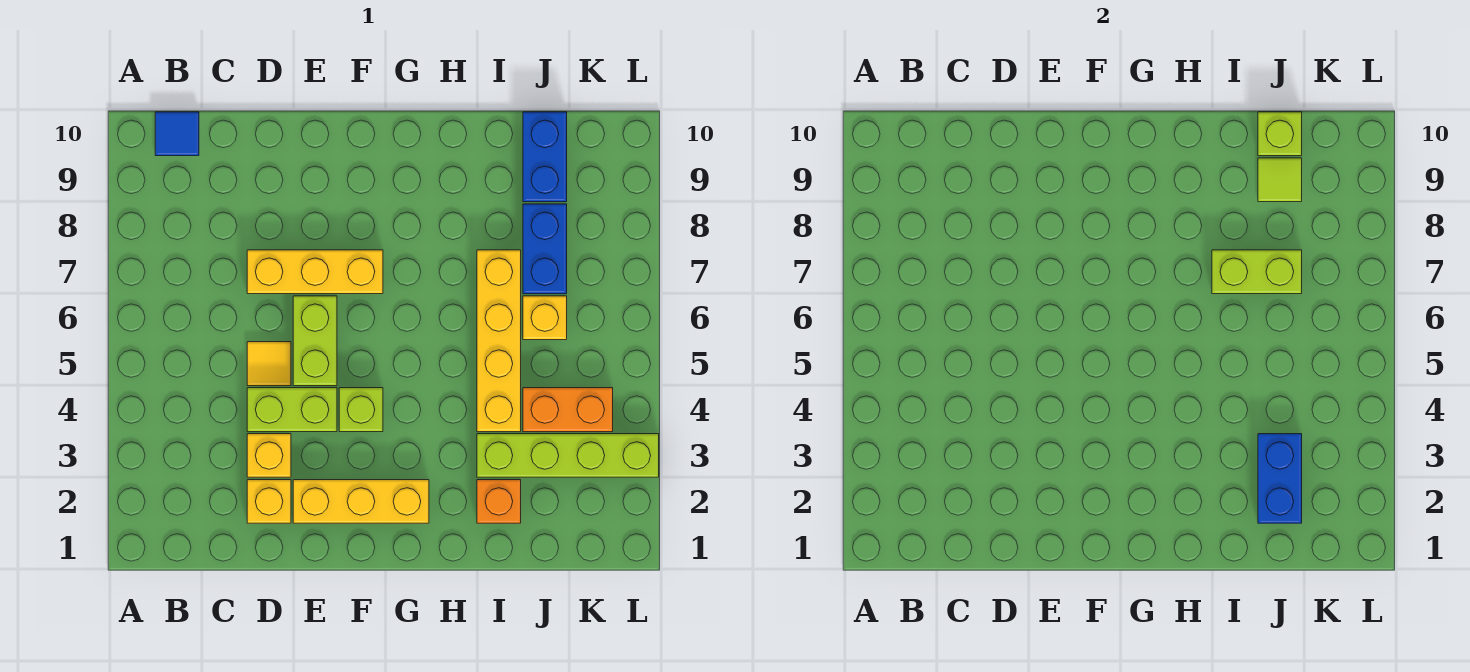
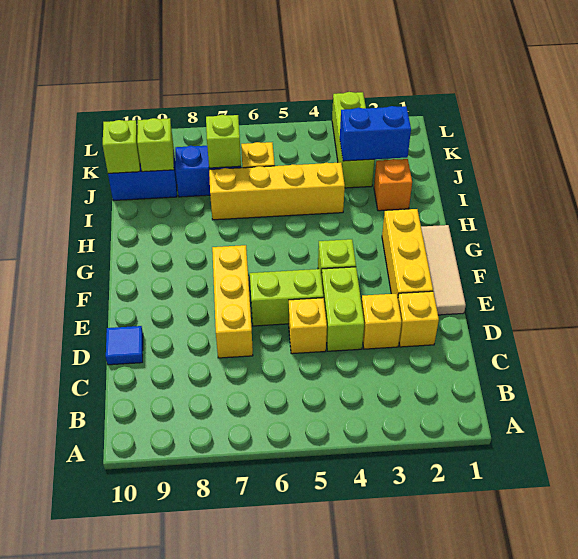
blue tile B10 level 1 -> blue tile D10 level 1
yellow tile D5 level 1 -> yellow brick D5 level 1
none -> tan tile E1:G1 level 1
lime brick I3:L3 level 1 -> lime brick J3:L3 level 1
lime brick I7:J7 level 2 -> lime brick J7 level 2
orange brick J4:K4 level 1 -> none
lime tile J9 level 2 -> lime brick J9 level 2

